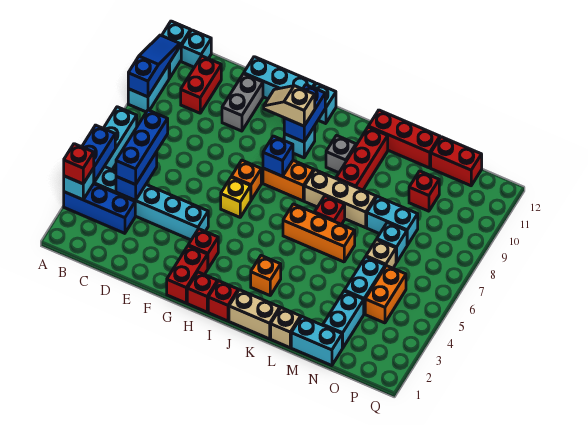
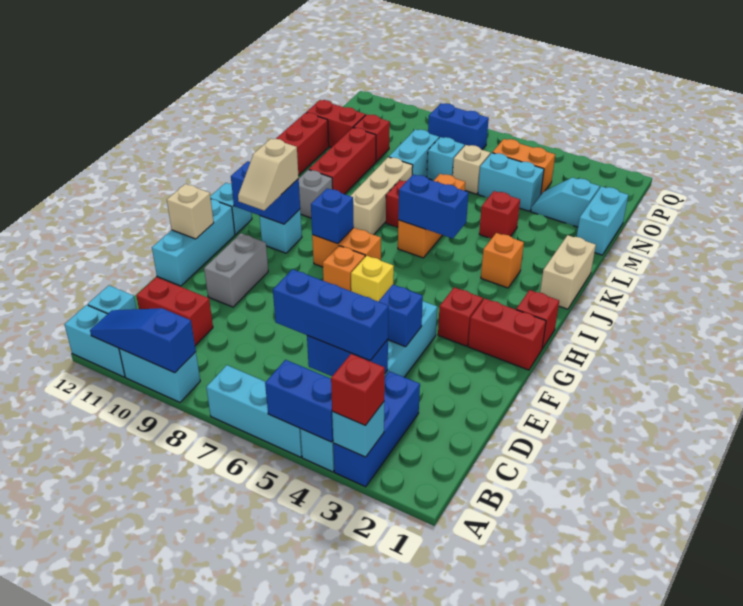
none -> blue brick E4 level 2
grey brick E10:E11 level 1 -> grey brick E10:F10 level 1
orange brick H8:I8 level 1 -> orange brick H7:H8 level 1
red brick I1 level 1 -> red brick L4 level 1
none -> blue brick J5:J6 level 2
red brick K9:K11 level 1 -> red brick K10:M10 level 1
tan brick L1 level 1 -> tan brick F12 level 2
cyan brick N2:N3 level 1 -> cyan slope N2:N3 level 1 top 2
red brick N12:O12 level 1 -> red brick N11:N12 level 1
none -> blue brick P7:P8 level 1

